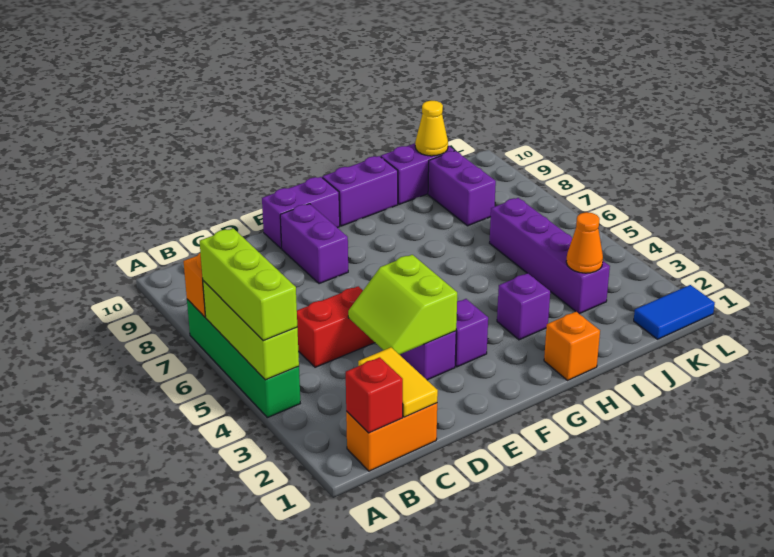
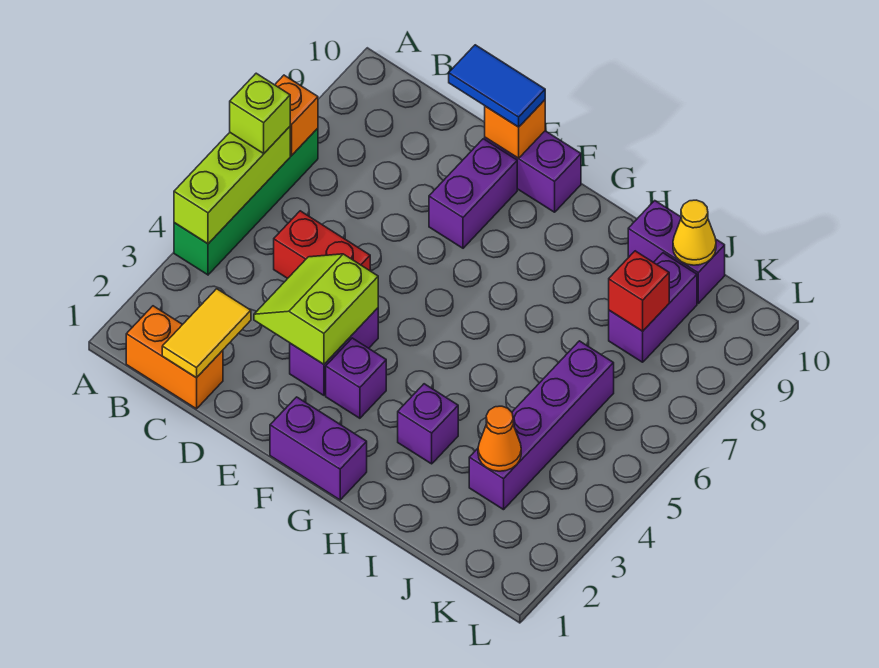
lime brick A4:A6 level 3 -> lime brick A6 level 3
red brick B1 level 2 -> red brick J8 level 2
purple brick G10:H10 level 1 -> purple brick F1:G1 level 1
orange brick H1 level 1 -> orange brick E10 level 2
blue tile K1:L1 level 1 -> blue tile D10:E10 level 3

